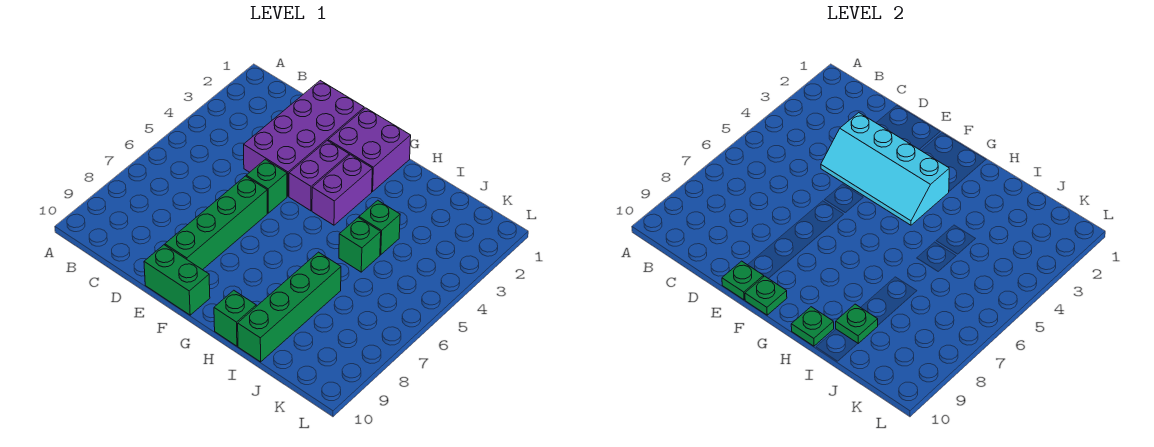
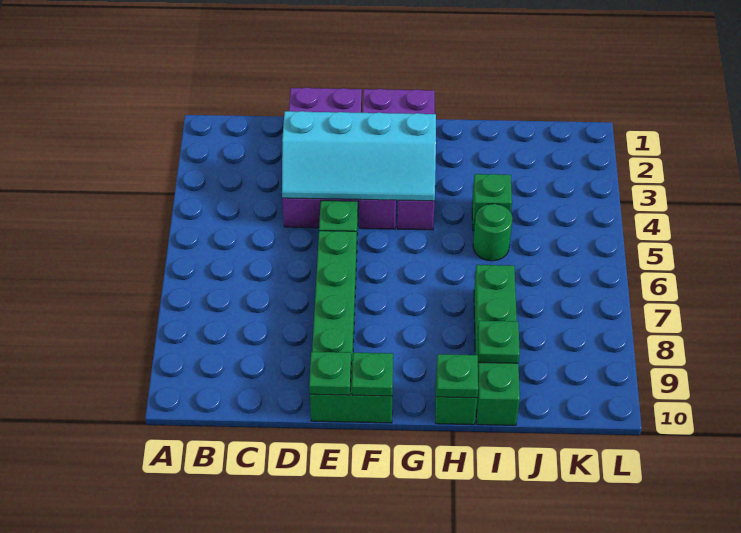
green brick I5 level 1 -> green round brick I5 level 1

